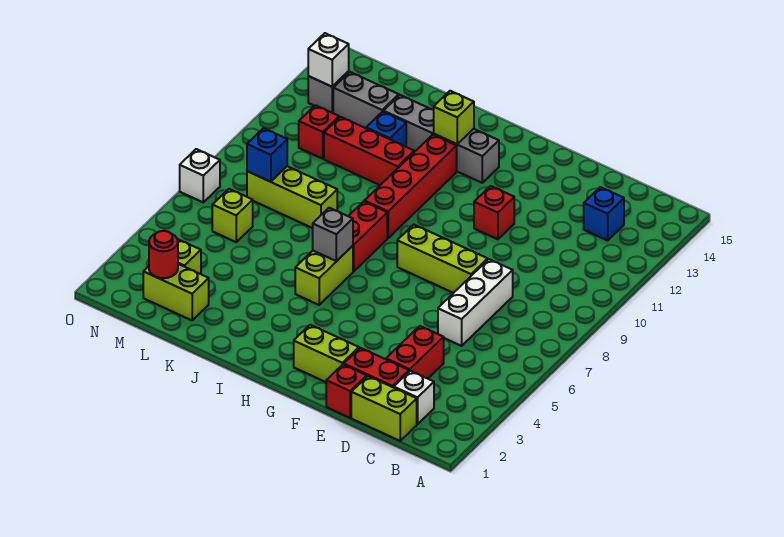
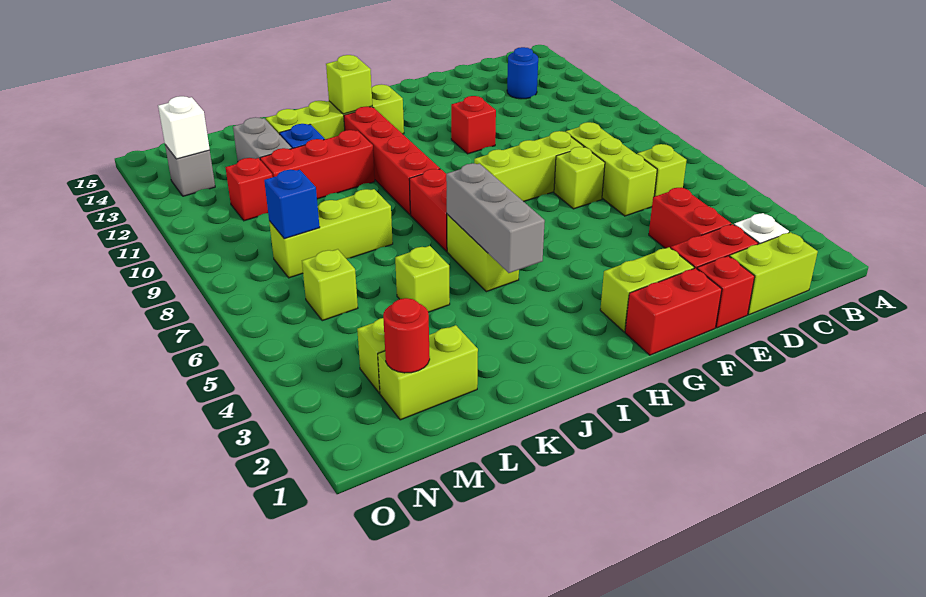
none -> lime brick C6 level 1
blue brick C13 level 1 -> blue round brick C13 level 1
white brick D6:D8 level 1 -> lime brick D6:D8 level 1
none -> lime brick E7 level 1
none -> red brick F1:G1 level 1
grey brick H13:K13 level 1 -> lime brick H13:K13 level 1
grey brick I6 level 2 -> grey brick I4:I6 level 2
none -> lime brick K5 level 1
grey brick L13:M13 level 1 -> grey brick L12:L13 level 1
white brick O7 level 1 -> none

